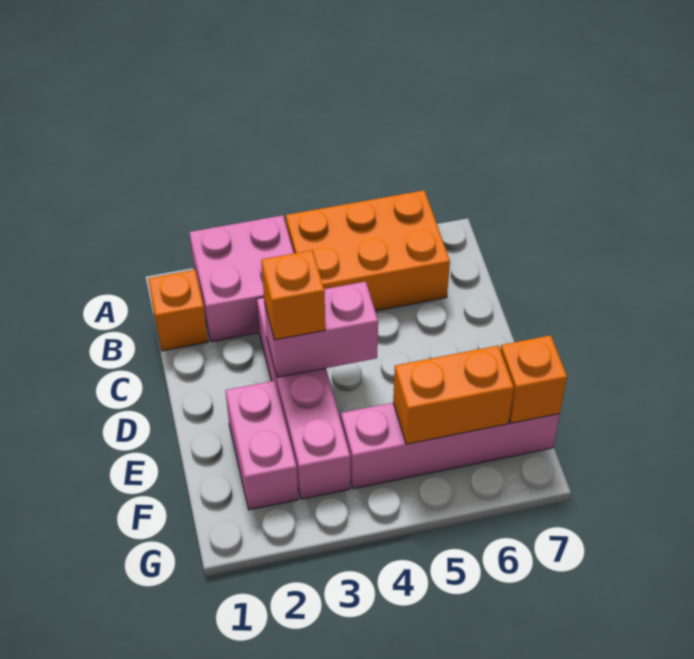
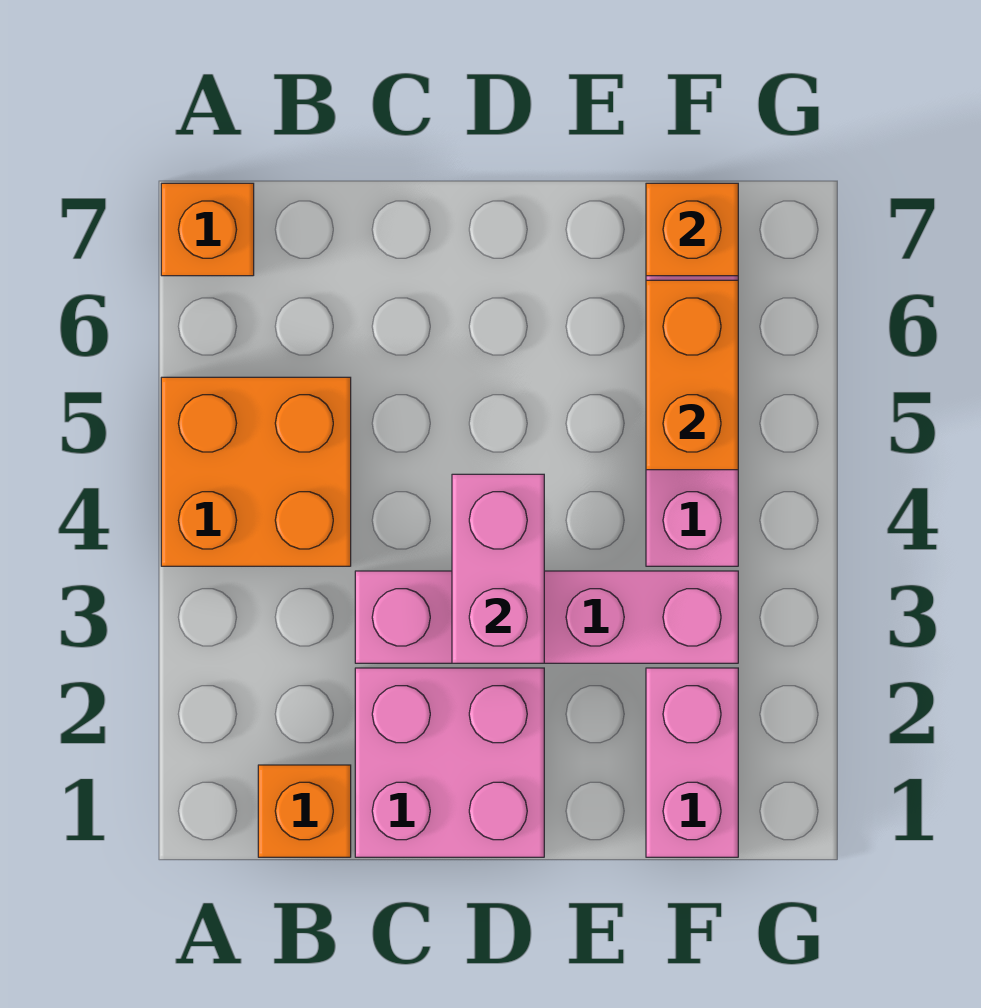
pink brick A2:B3 level 1 -> pink brick C1:D2 level 1
orange brick A4:B6 level 1 -> orange brick A4:B5 level 1
orange brick D3 level 3 -> orange brick A7 level 1
pink brick E2:F2 level 1 -> pink brick F1:F2 level 1

